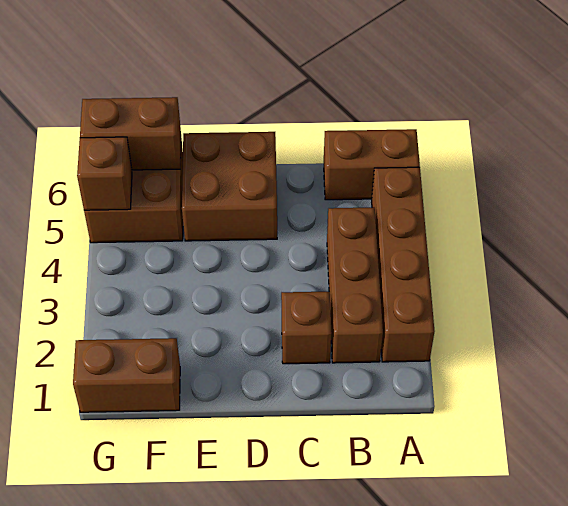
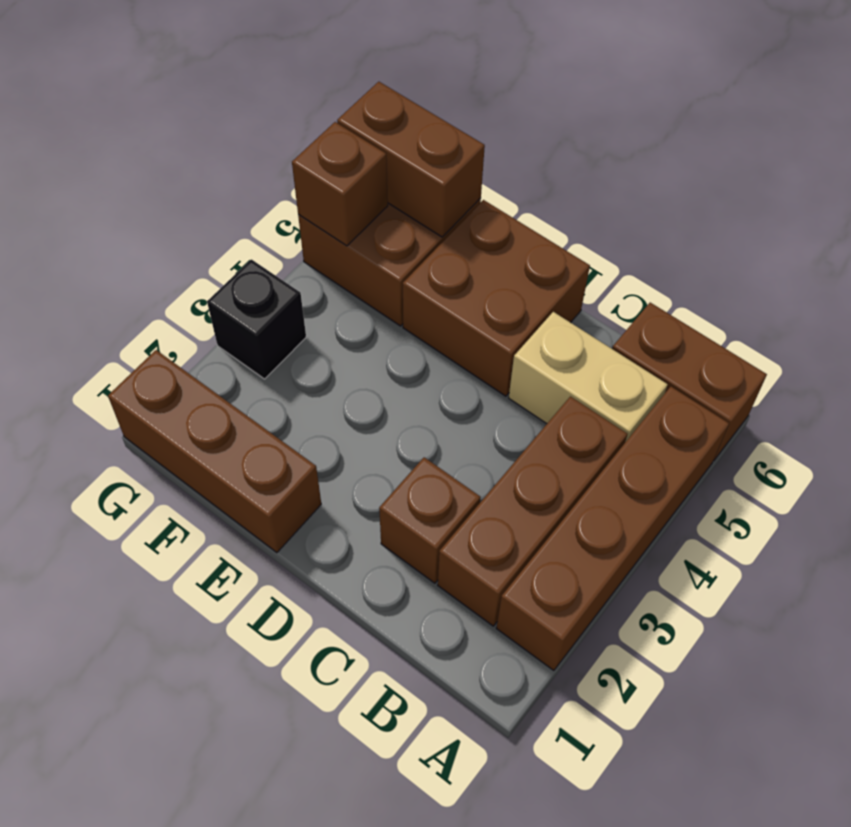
none -> tan brick B5:C5 level 1
brown brick F1:G1 level 1 -> brown brick E1:G1 level 1
none -> black brick G3 level 1

